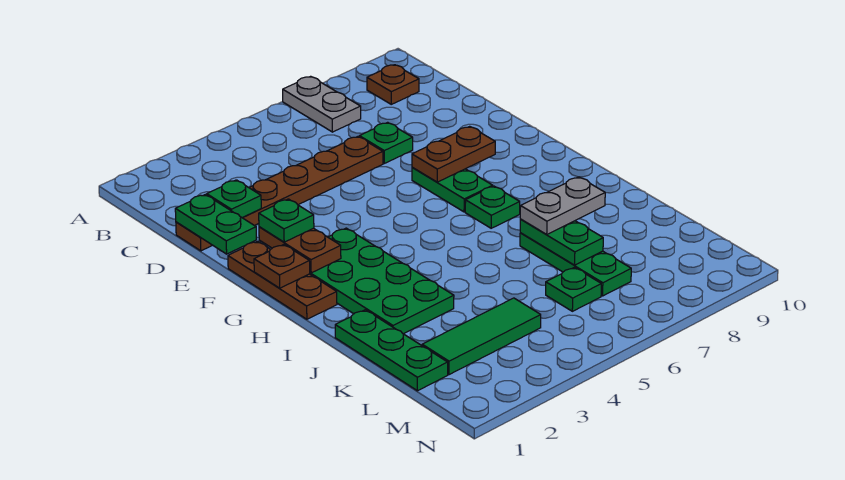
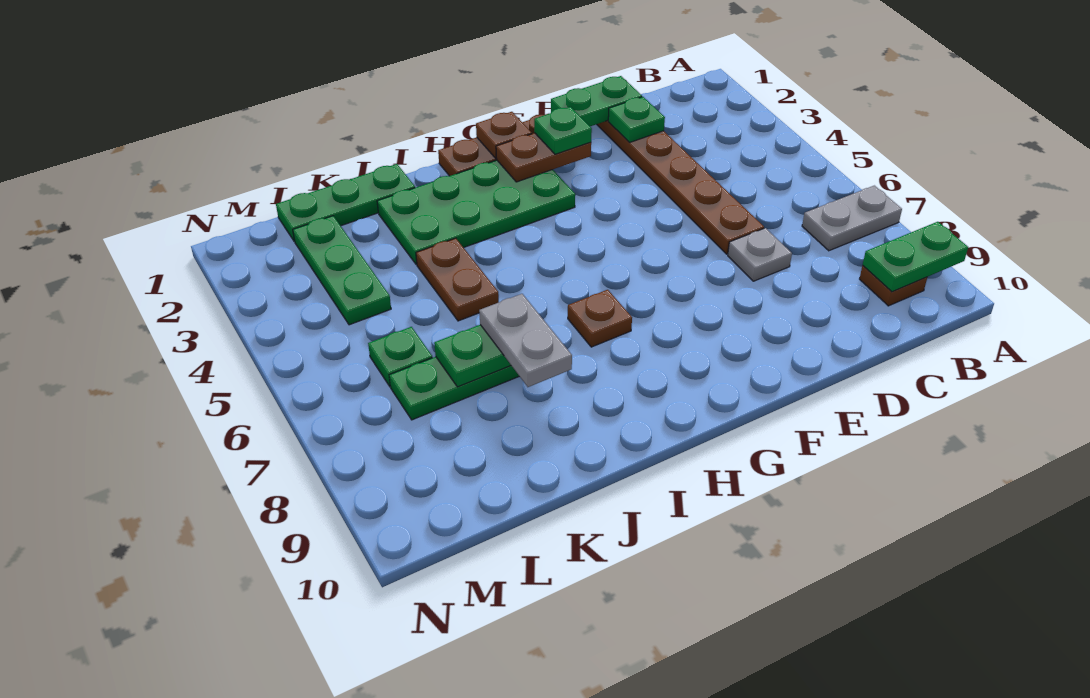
green plate D7 level 1 -> grey plate D7 level 1
green plate F7:G7 level 1 -> green plate A9:B9 level 2
brown plate F7:F8 level 2 -> brown plate J4:J5 level 1
green plate H7 level 1 -> brown plate H7 level 1
green tile L2:L4 level 1 -> green plate L2:L4 level 1

